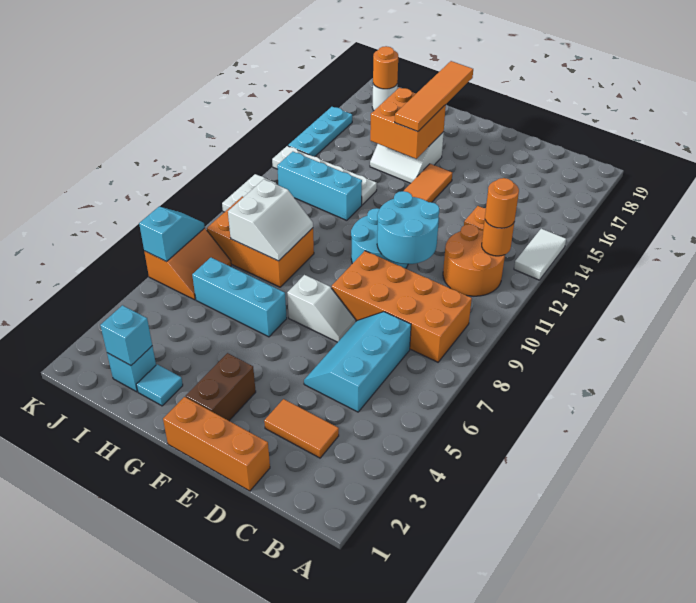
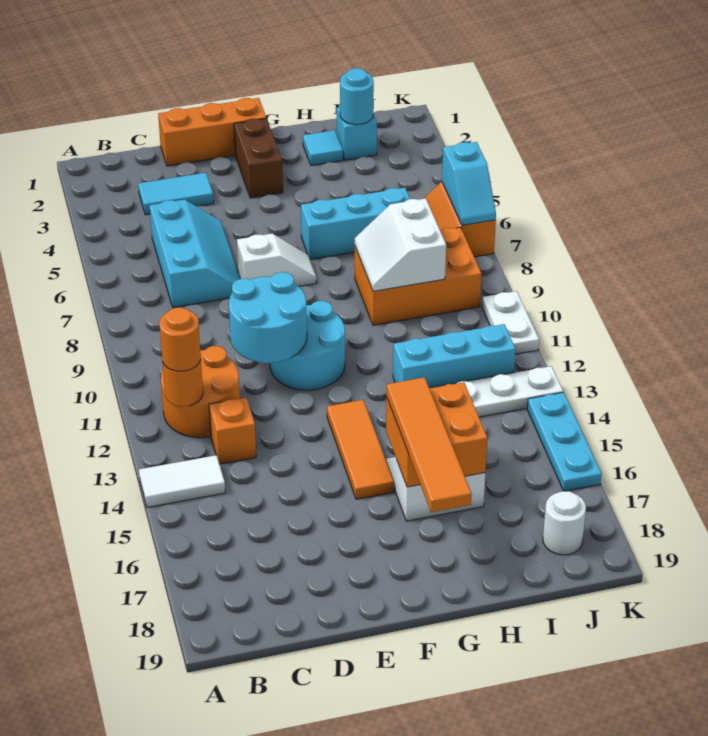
white tile A13:A14 level 1 -> white tile A14:B14 level 1
orange brick B8:E9 level 1 -> none
orange tile C3:D3 level 1 -> cyan tile C3:D3 level 1
white slope E7:F7 level 1 top F -> white slope E7:F7 level 1 top E
cyan brick I2 level 2 -> cyan round brick I2 level 2
orange round brick J18 level 2 -> none

